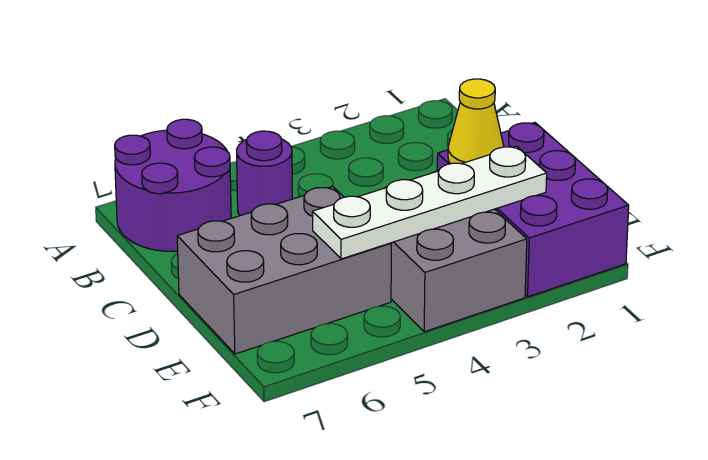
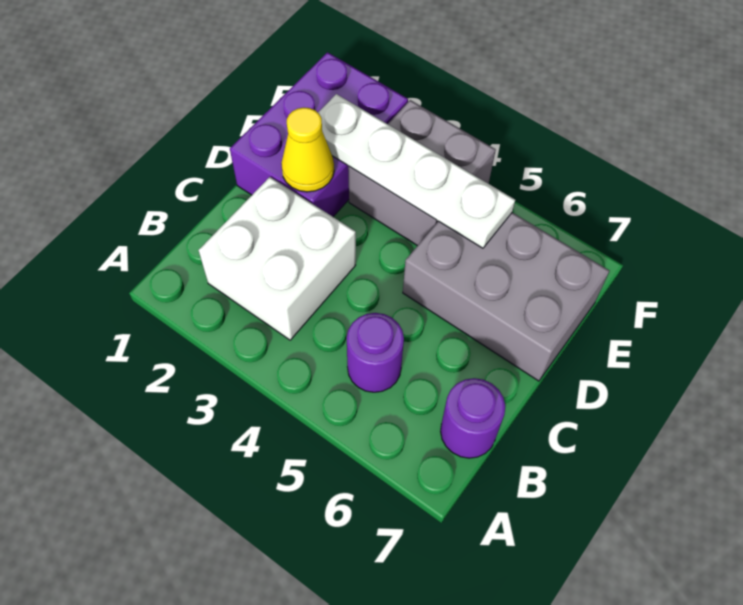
purple round brick A6:B7 level 1 -> purple round brick B7 level 1
none -> white brick B2:C3 level 1

